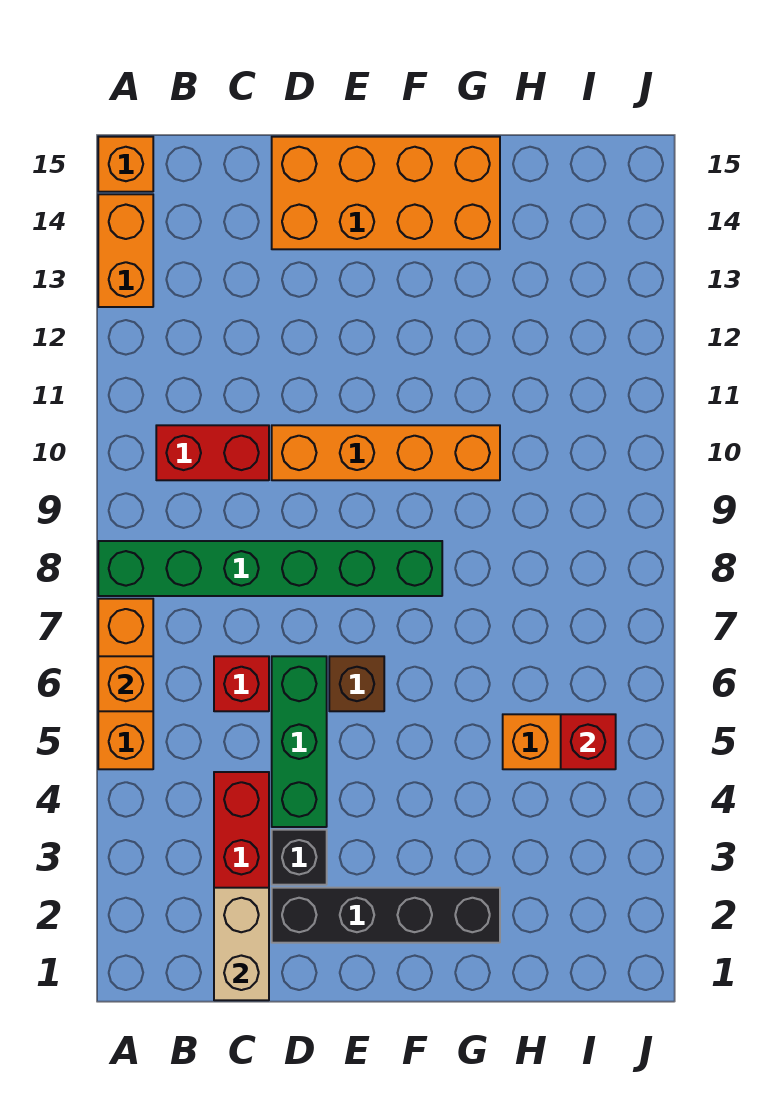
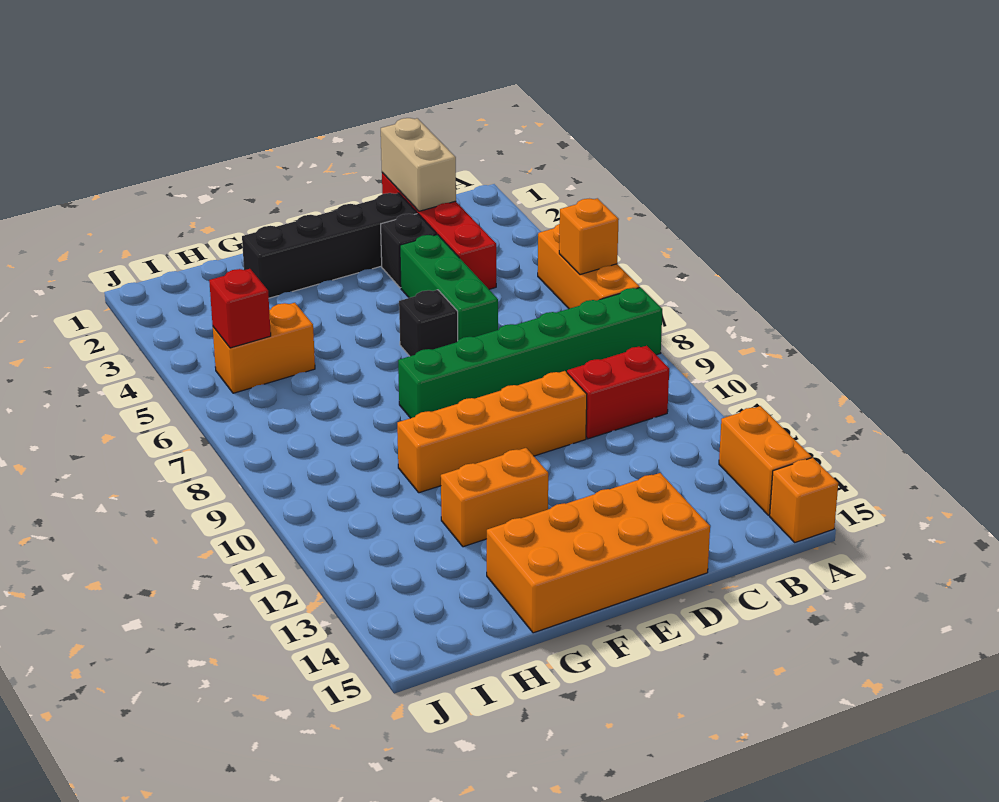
red brick C6 level 1 -> none
brown brick E6 level 1 -> black brick E6 level 1
none -> orange brick F12:G12 level 1

